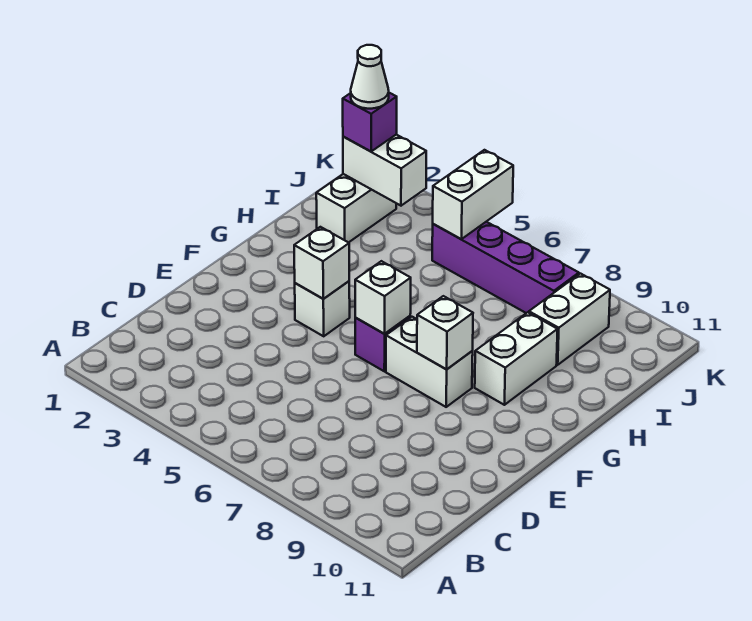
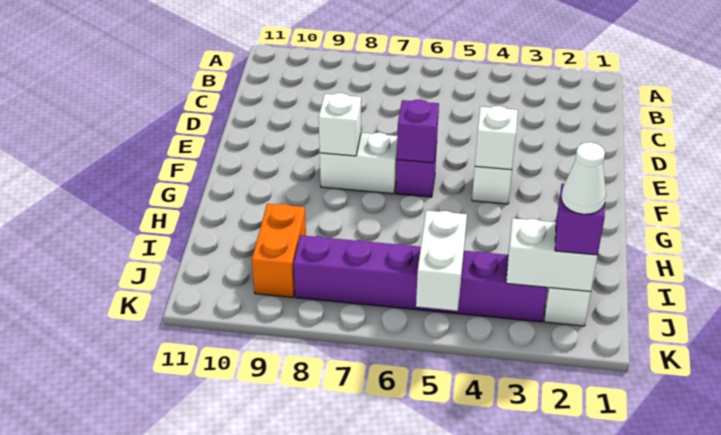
white brick F6 level 2 -> purple brick F6 level 2
white brick G9:H9 level 1 -> none
white brick I9:J9 level 1 -> orange brick I9:J9 level 1
purple brick J5:J8 level 1 -> purple brick J3:J8 level 1

